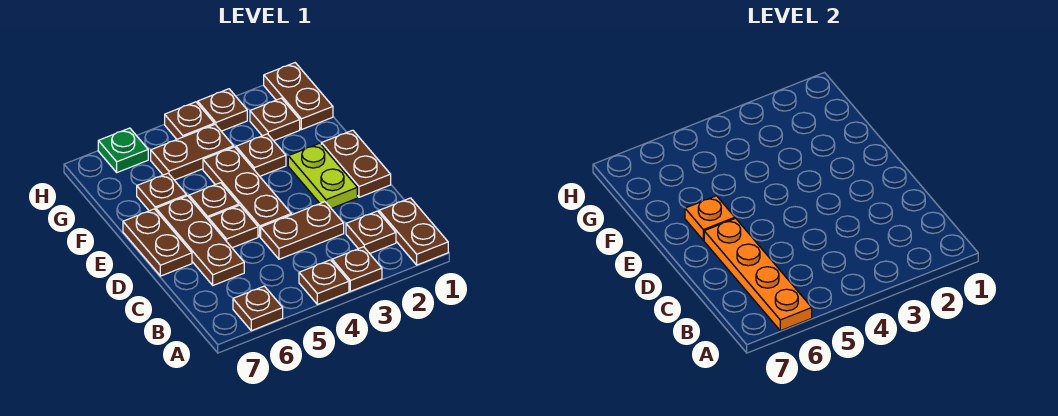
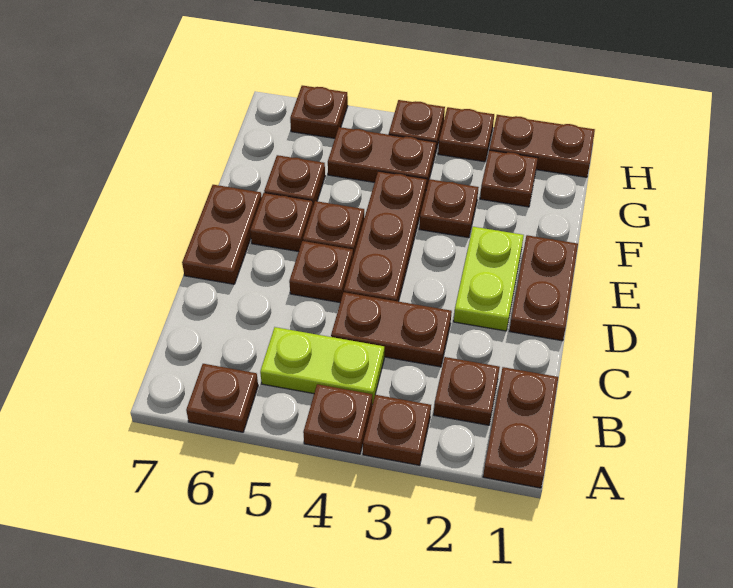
orange plate A6:D6 level 2 -> none
none -> lime plate B4:B5 level 1
brown plate C6:E6 level 1 -> brown plate E6 level 1
orange plate E6 level 2 -> none
brown plate G1:H1 level 1 -> brown plate H1:H2 level 1
green plate H6 level 1 -> brown plate H6 level 1

